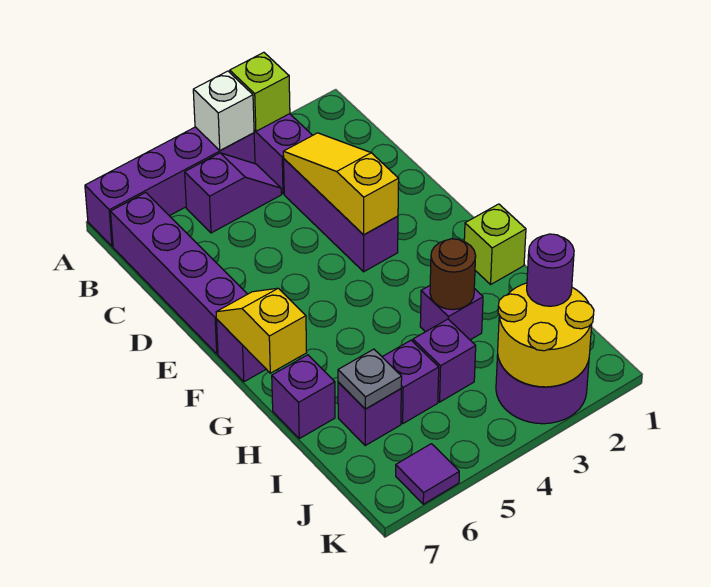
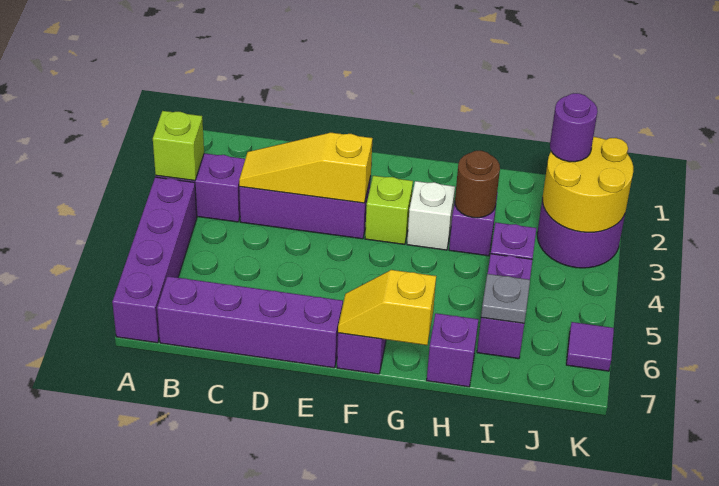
white brick A4 level 2 -> white brick G3 level 1
purple slope B4:B5 level 1 top 5 -> none
lime brick G1 level 1 -> lime brick F3 level 1

